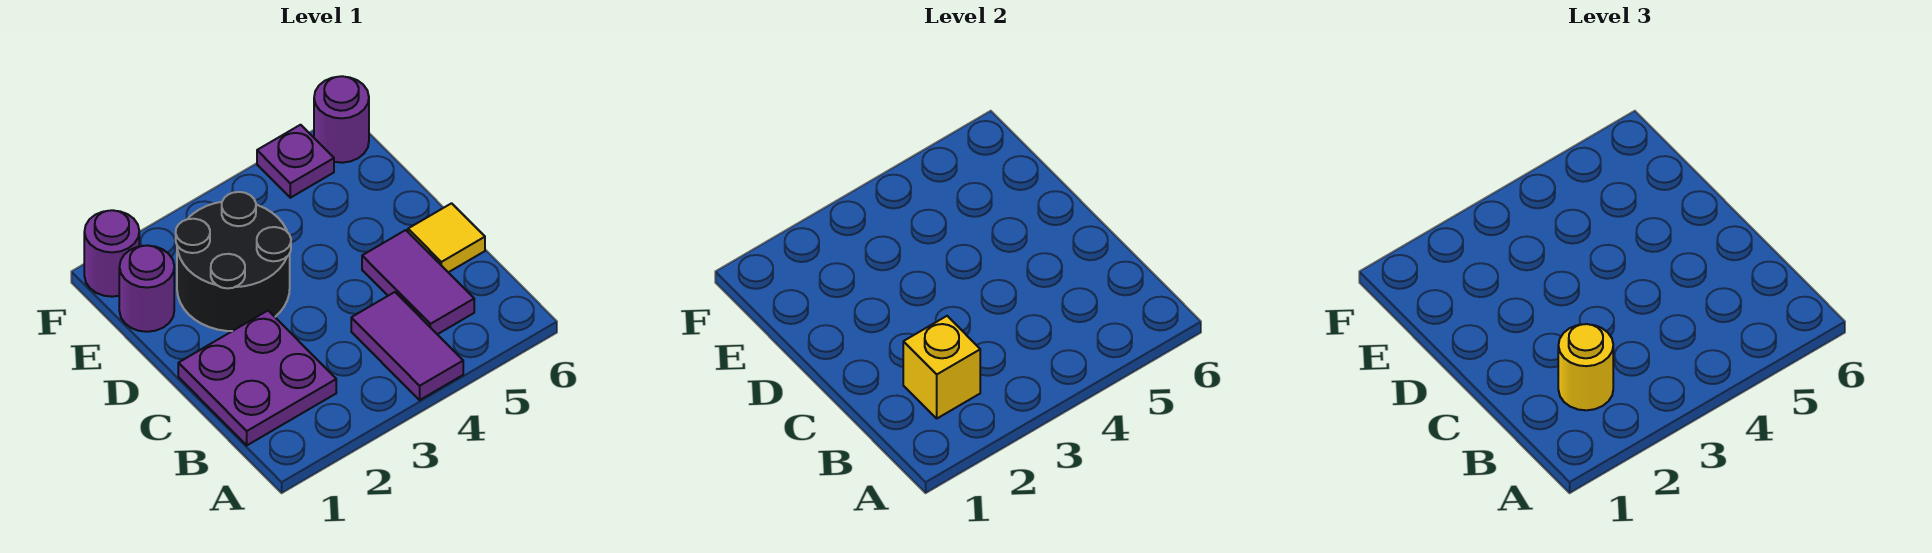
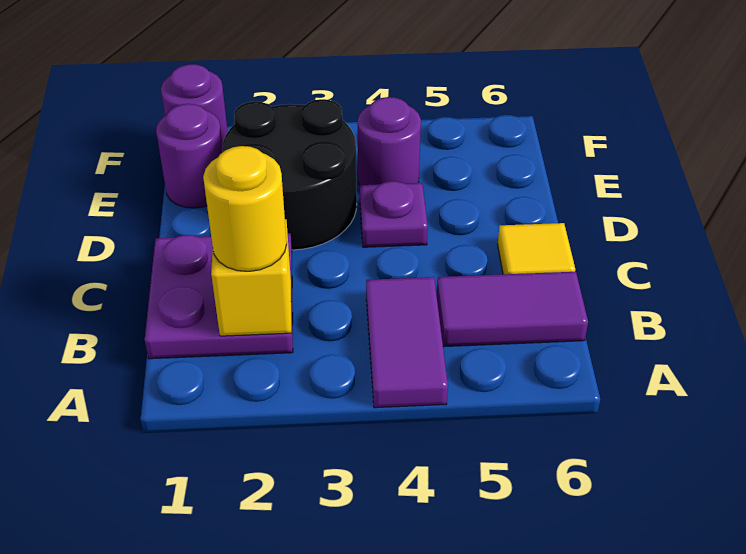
purple tile B5:C5 level 1 -> purple tile B5:B6 level 1
purple plate F5 level 1 -> purple plate D4 level 1
purple round brick F6 level 1 -> purple round brick E4 level 1

